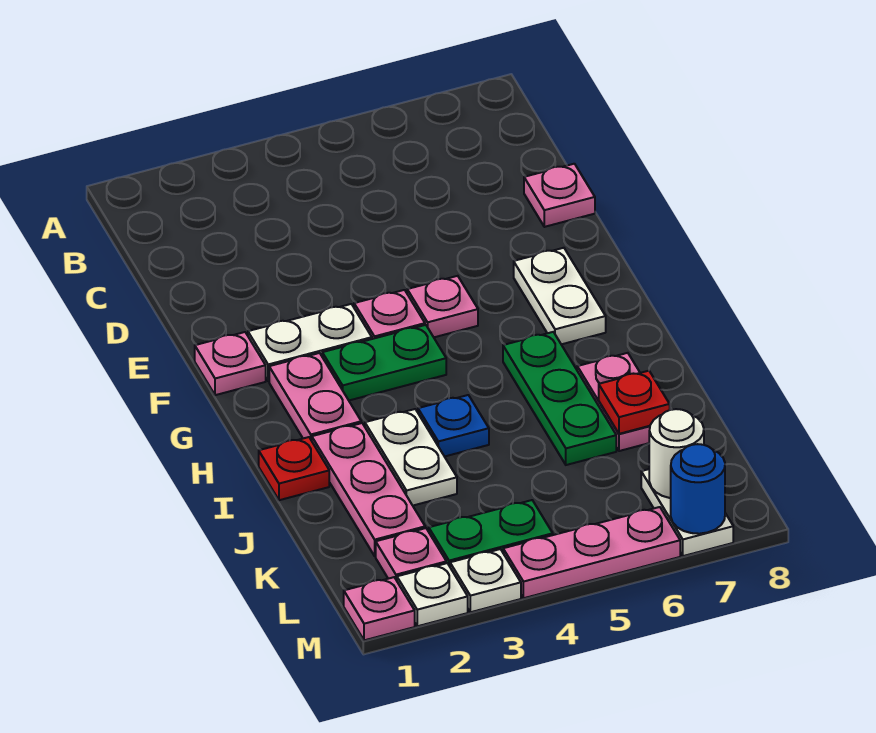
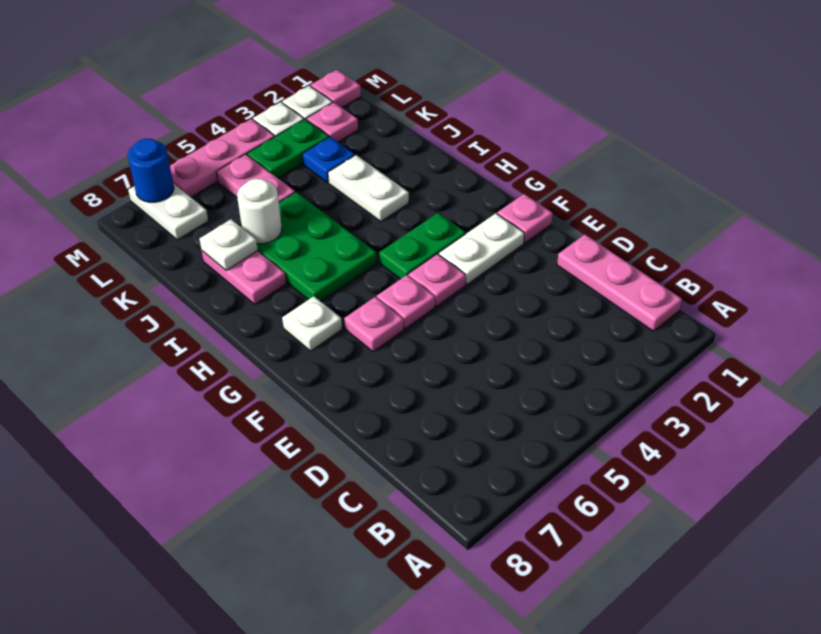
pink plate D8 level 1 -> pink plate F6 level 1
white plate F7:G7 level 1 -> white plate G7 level 1
pink plate G2:H2 level 1 -> pink plate K5:L5 level 1
green plate H6:J6 level 1 -> green plate H5:J6 level 1
red plate I1 level 1 -> none
pink plate I2:K2 level 1 -> pink plate B1:D1 level 1
blue plate I4 level 1 -> blue plate K3 level 1
red plate J7 level 2 -> white plate J7 level 2
white round brick L7 level 2 -> white round brick J6 level 2

